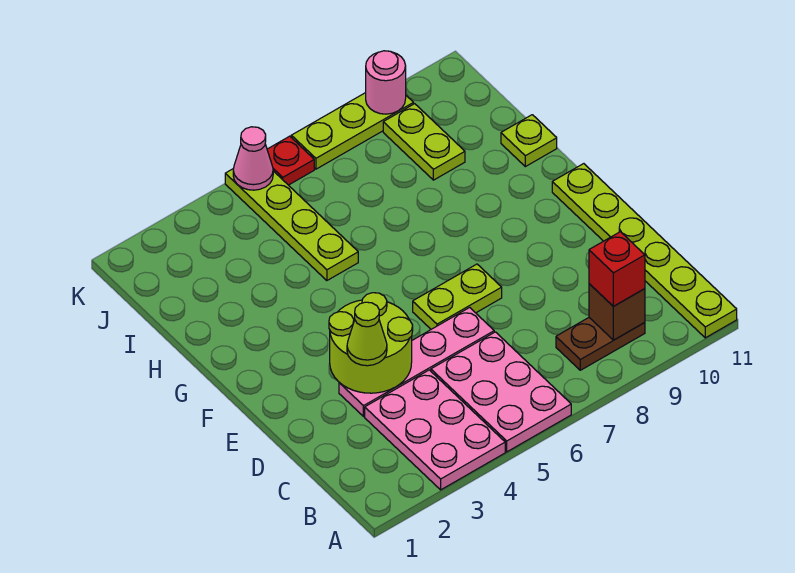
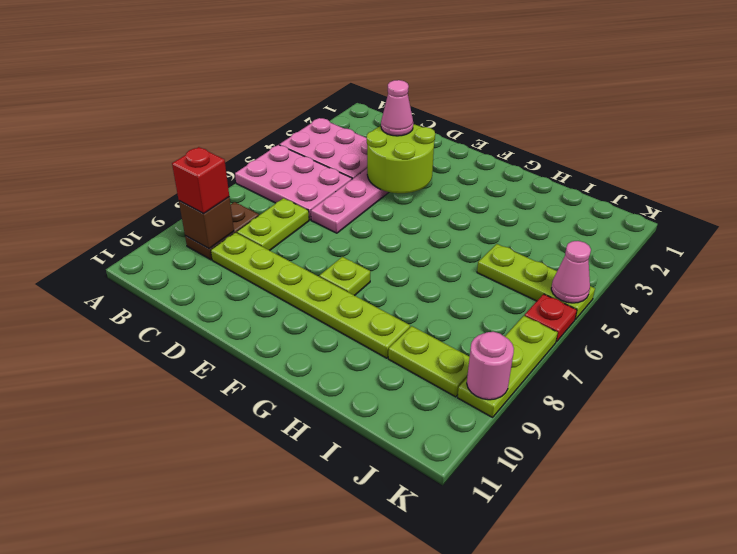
lime plate A11:F11 level 1 -> lime plate C9:H9 level 1
lime cone D3 level 3 -> pink cone D3 level 3
lime plate E6:E7 level 1 -> lime plate C7:C8 level 1
lime plate H5:K5 level 1 -> lime plate I5:K5 level 1
lime plate H11 level 1 -> lime plate F8 level 1

